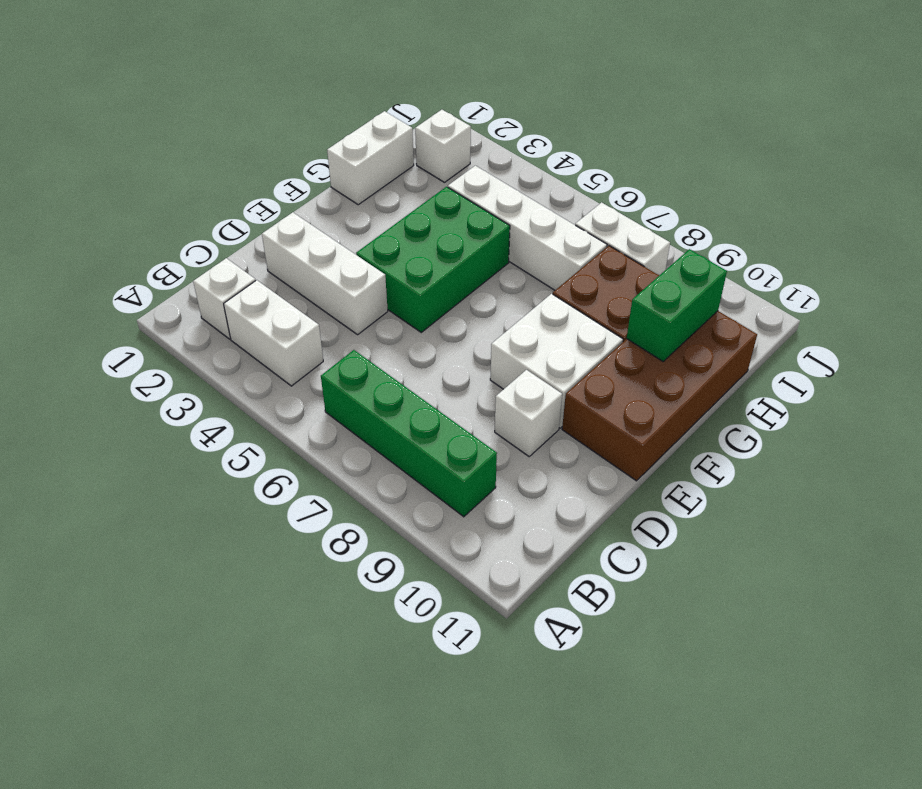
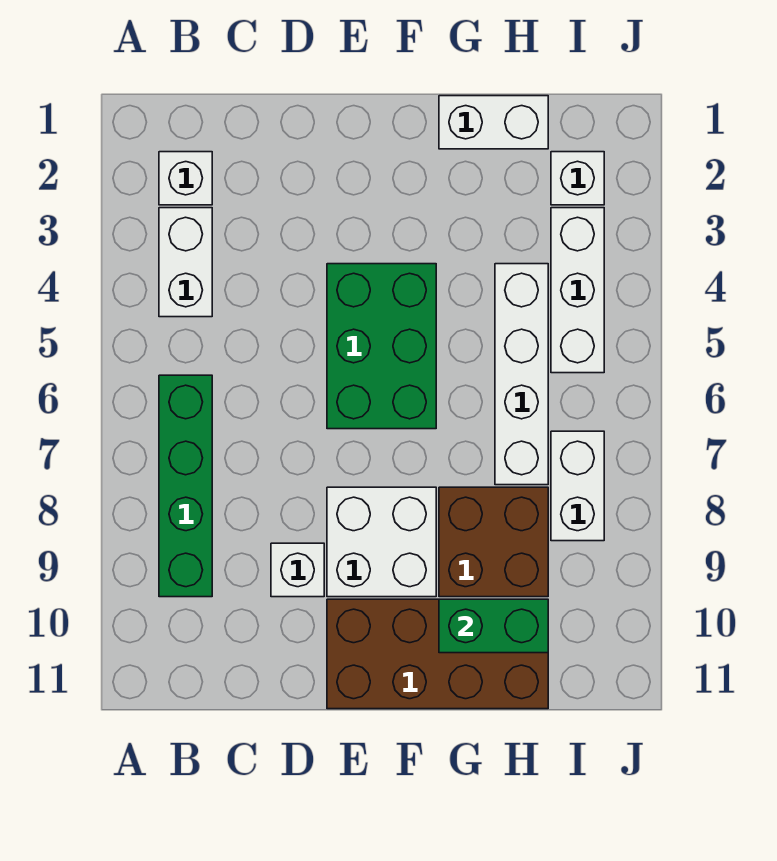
white brick D2:D4 level 1 -> white brick I3:I5 level 1
green brick E4:G5 level 1 -> green brick E4:F6 level 1

